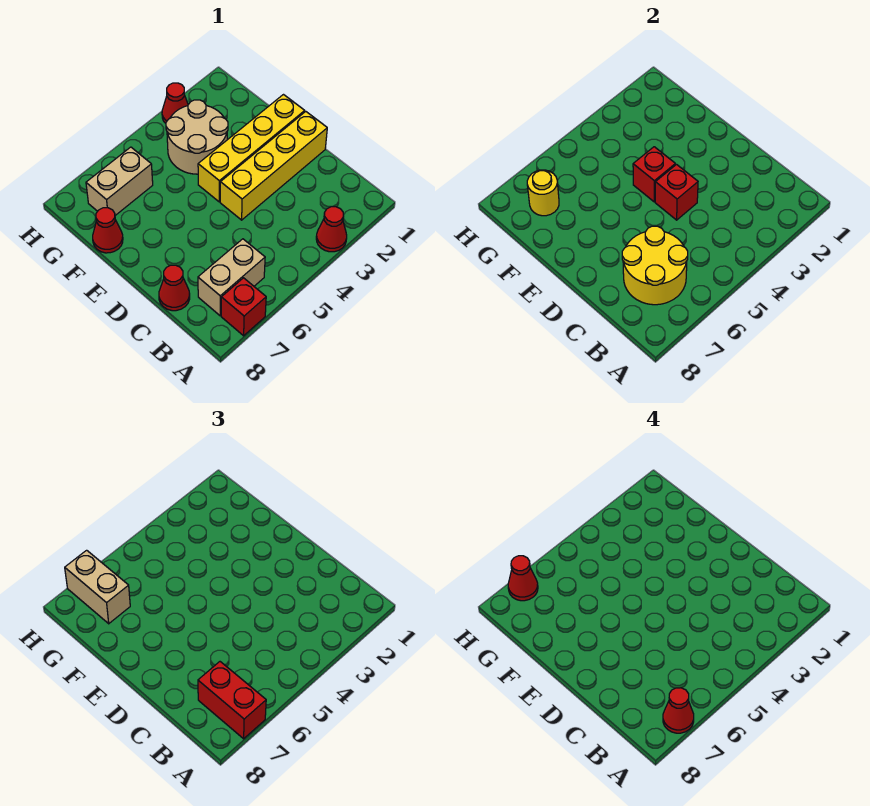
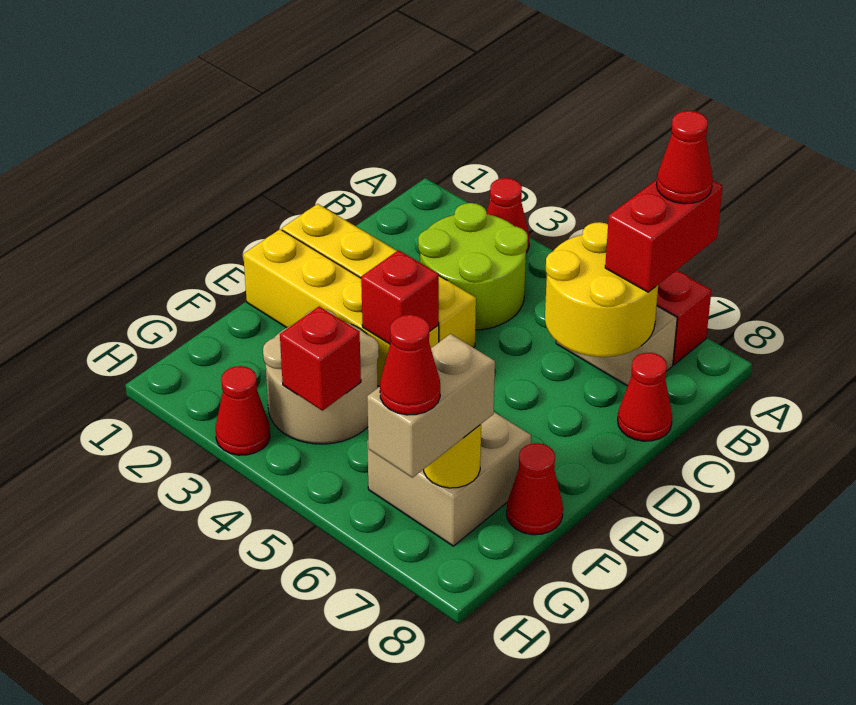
none -> lime round brick B3:C4 level 1
red brick D4 level 2 -> red brick G4 level 2
tan brick G6:G7 level 1 -> tan brick F6:G7 level 1

